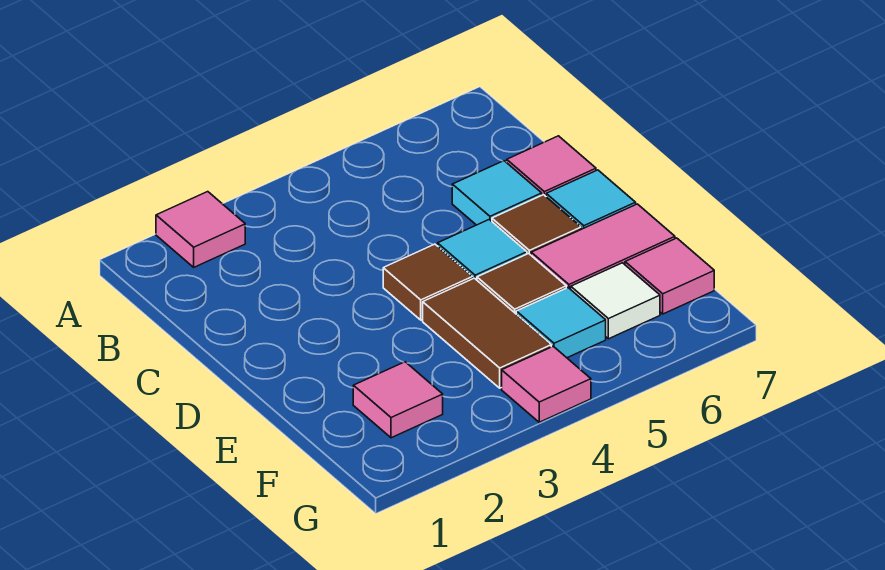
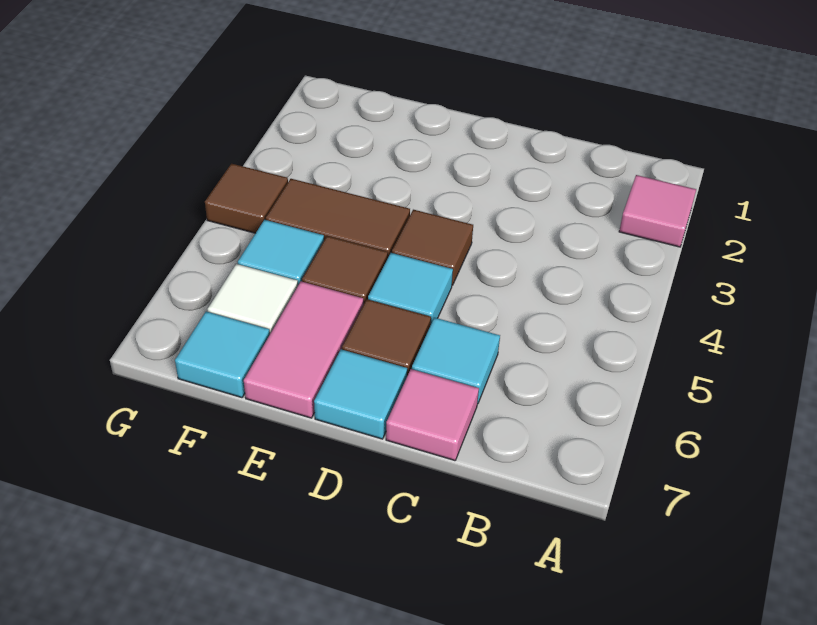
pink tile F2 level 1 -> none
pink tile F7 level 1 -> cyan tile F7 level 1
pink tile G4 level 1 -> brown tile G4 level 1

